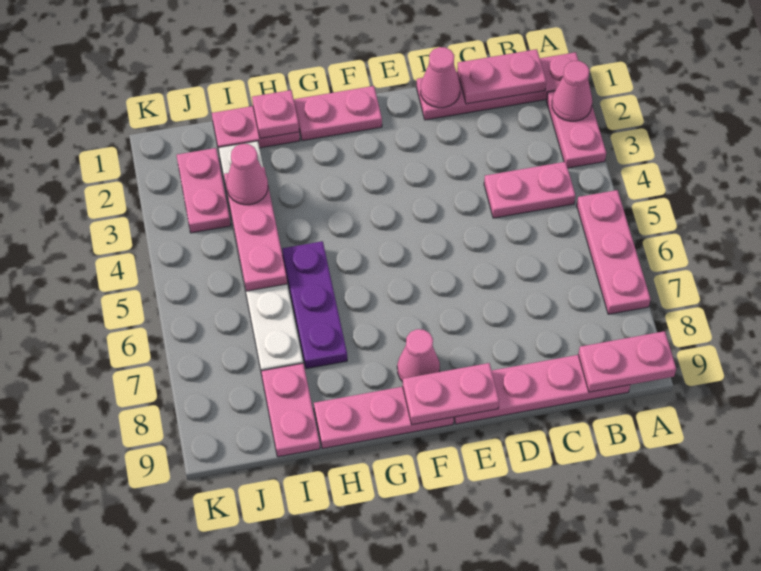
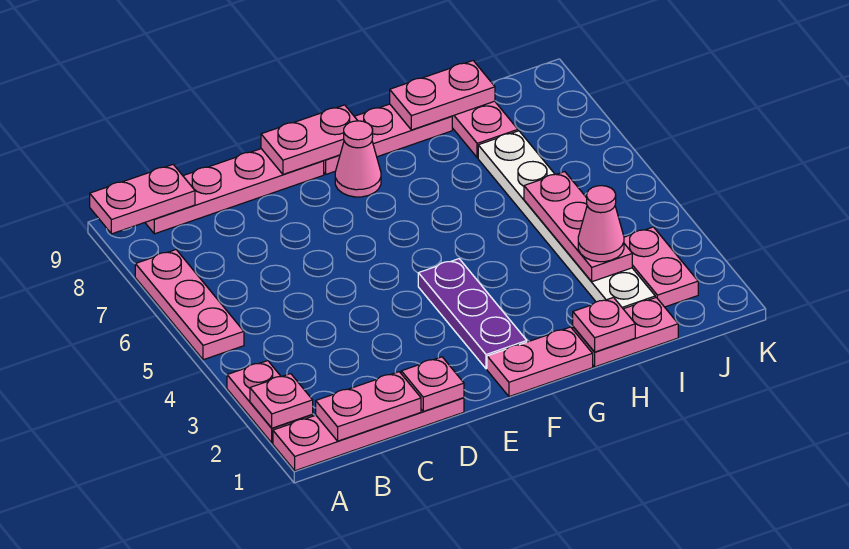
pink cone A2 level 2 -> pink plate A2 level 2
pink plate B4:C4 level 1 -> pink plate H9:I9 level 2
pink cone D1 level 2 -> pink plate D1 level 2
purple plate H5:H7 level 1 -> purple plate F2:F4 level 1

